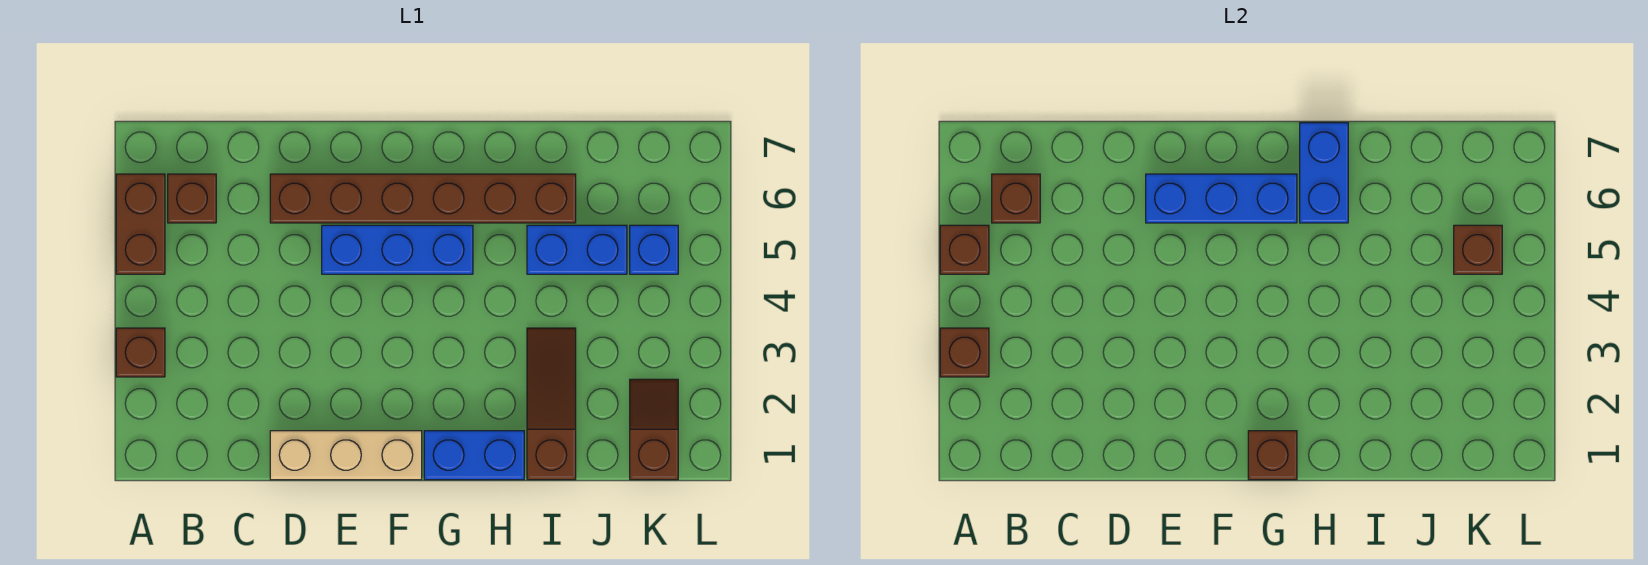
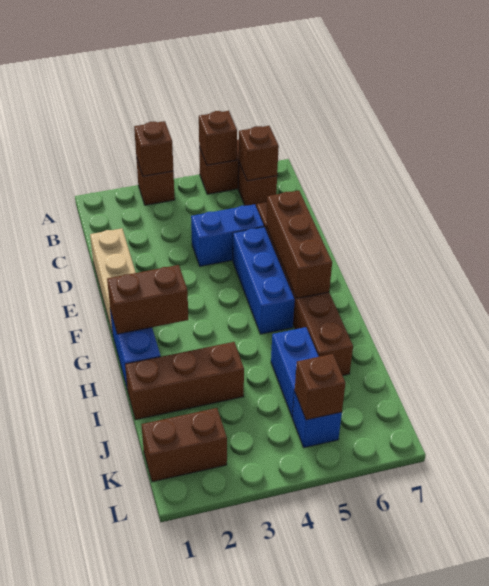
blue brick E6:G6 level 2 -> brown brick E6:G6 level 2
brown brick G1 level 2 -> brown brick G1:G2 level 2
blue brick H6:H7 level 2 -> blue brick D4:D5 level 1
brown slope I1:I3 level 1 top 1 -> brown brick I1:I3 level 1
brown slope K1:K2 level 1 top 1 -> brown brick K1:K2 level 1

